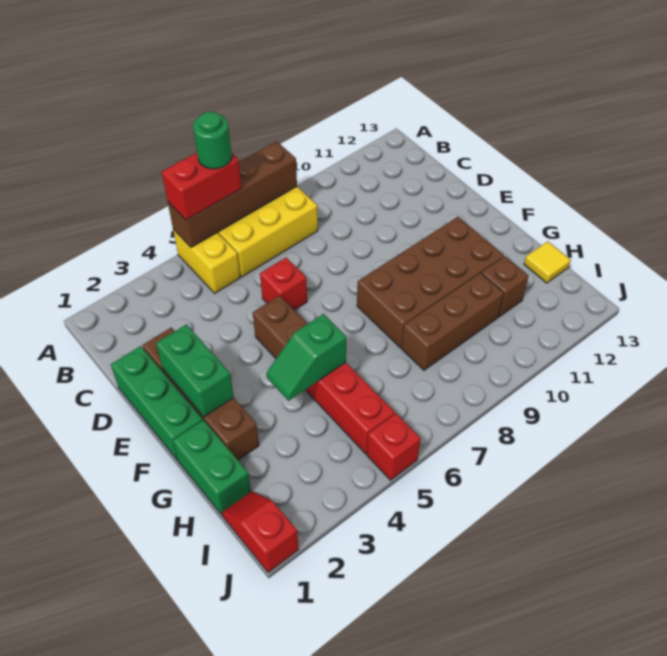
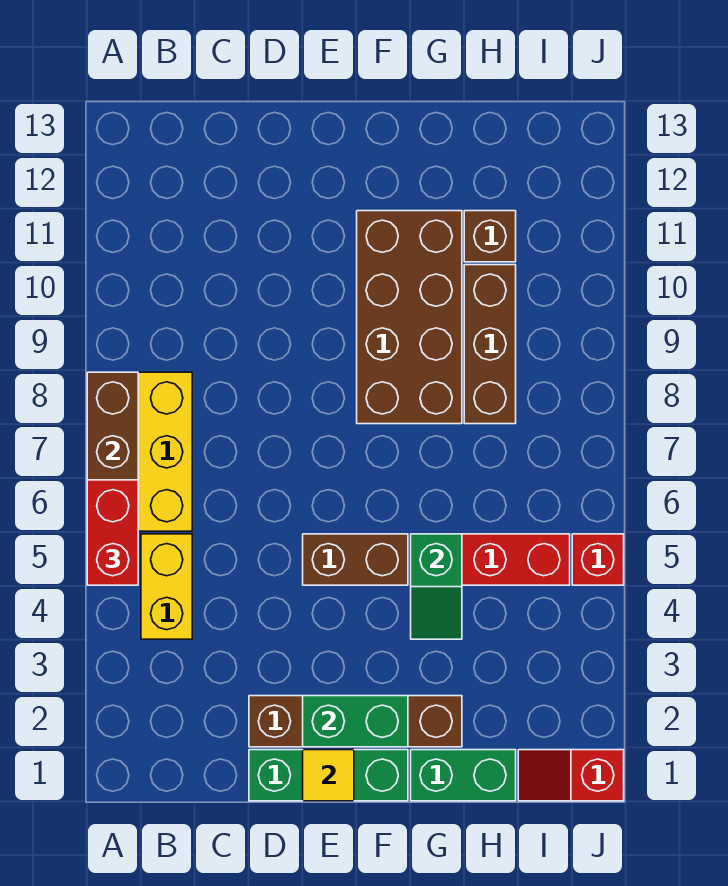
yellow brick A5:B5 level 1 -> yellow brick B4:B5 level 1
green round brick A6 level 4 -> none
red brick D6 level 1 -> none
yellow tile H13 level 1 -> yellow tile E1 level 2

